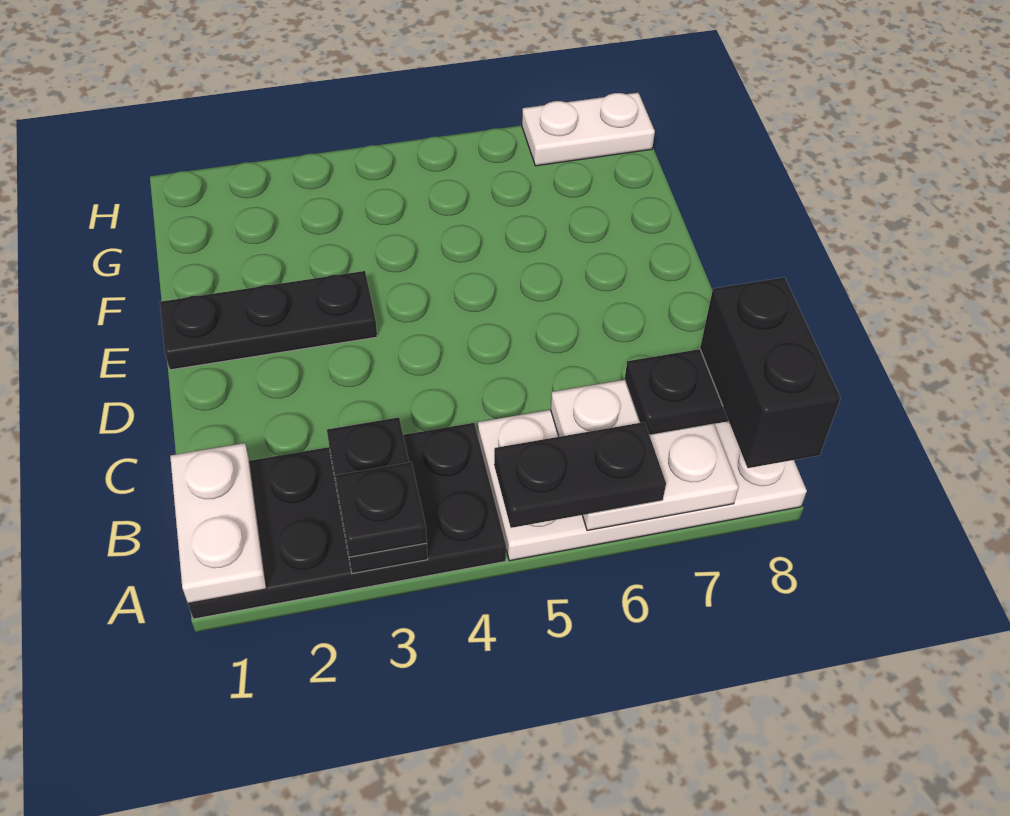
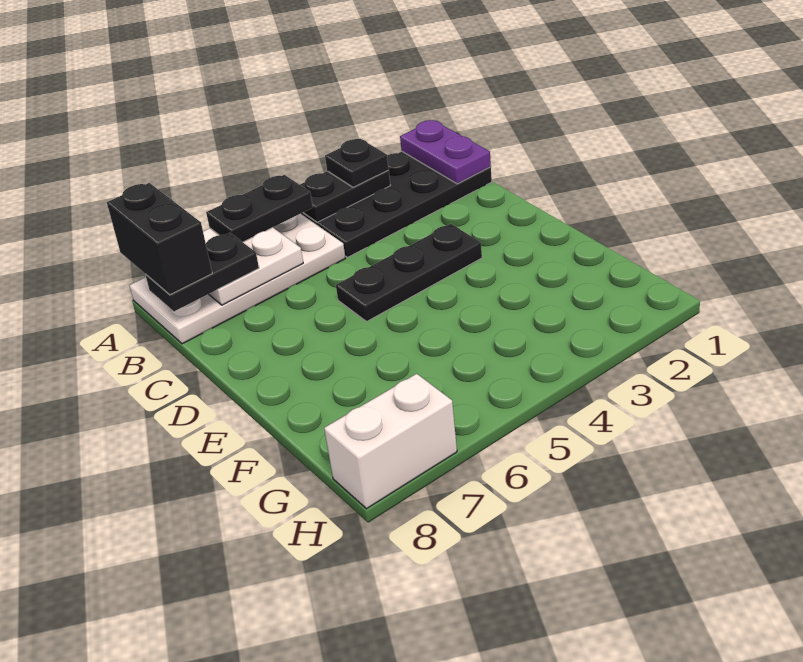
white plate A1:B1 level 2 -> purple plate A1:B1 level 2
black plate A3:B3 level 2 -> black plate A3:A4 level 2
black plate E1:E3 level 1 -> black plate D3:D5 level 1
white plate H7:H8 level 1 -> white brick H7:H8 level 1

